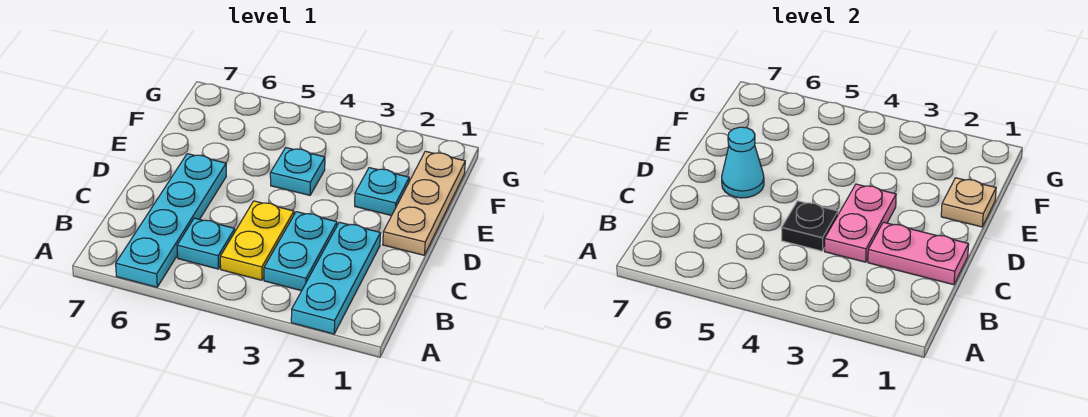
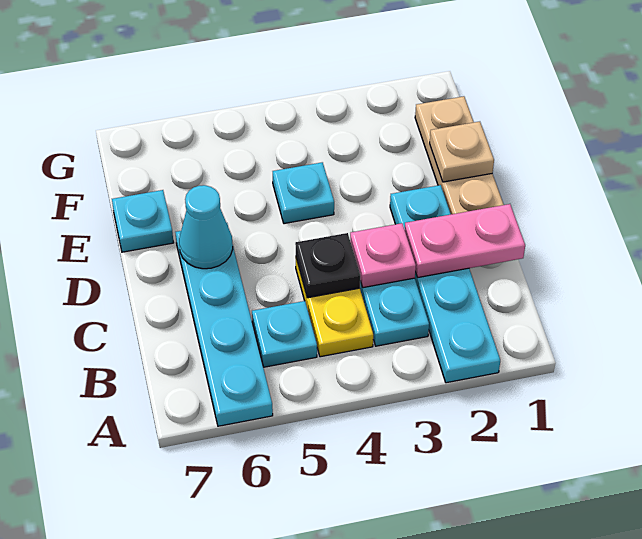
cyan plate A2:C2 level 1 -> cyan plate A2:D2 level 1
pink plate C3:D3 level 2 -> pink plate C3 level 2
cyan plate E2 level 1 -> cyan plate E7 level 1

